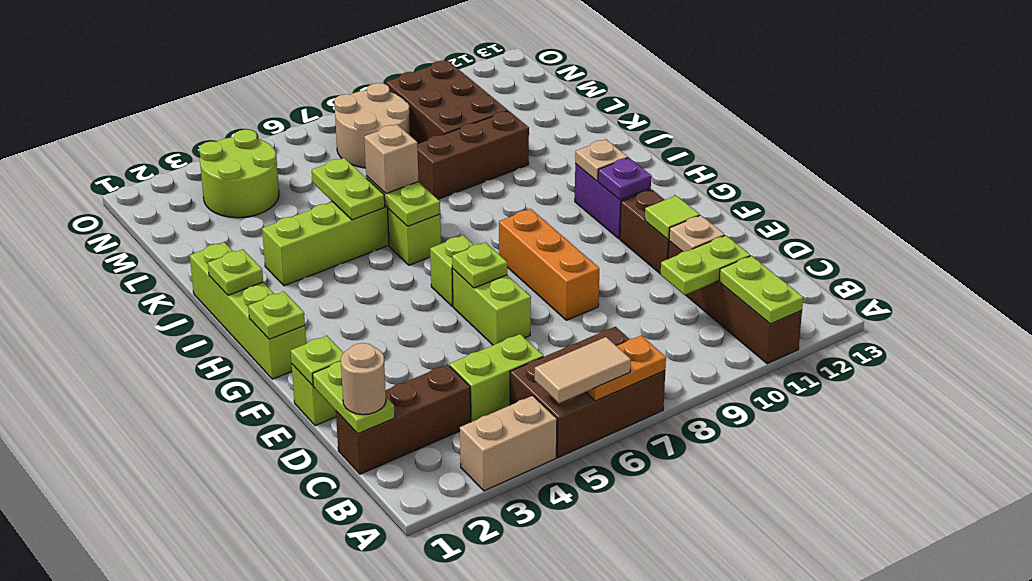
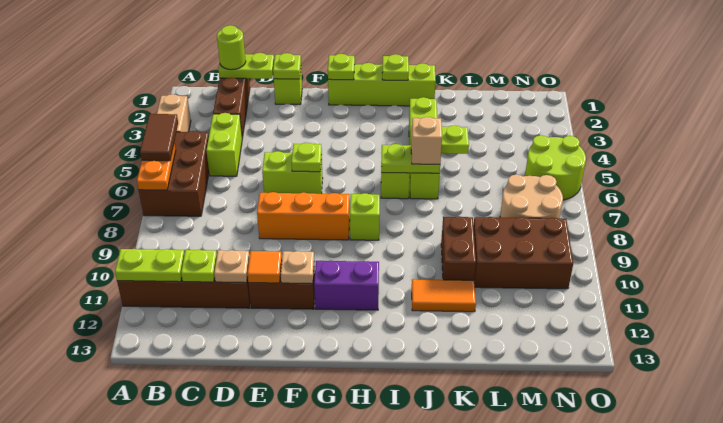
tan tile A5:A6 level 3 -> brown tile A5:A6 level 3
tan round brick C1 level 3 -> lime round brick C1 level 3
lime plate C10:C11 level 2 -> lime plate C11 level 2
lime tile E11 level 2 -> orange tile E11 level 2
lime brick G6 level 1 -> lime brick H8 level 1
purple plate G11 level 2 -> none
tan plate H11 level 2 -> tan plate F11 level 2
none -> orange tile J11:K11 level 1
brown brick K8:K10 level 1 -> brown brick K9:K10 level 1
lime round brick M3:N4 level 1 -> lime round brick N5:O6 level 1

